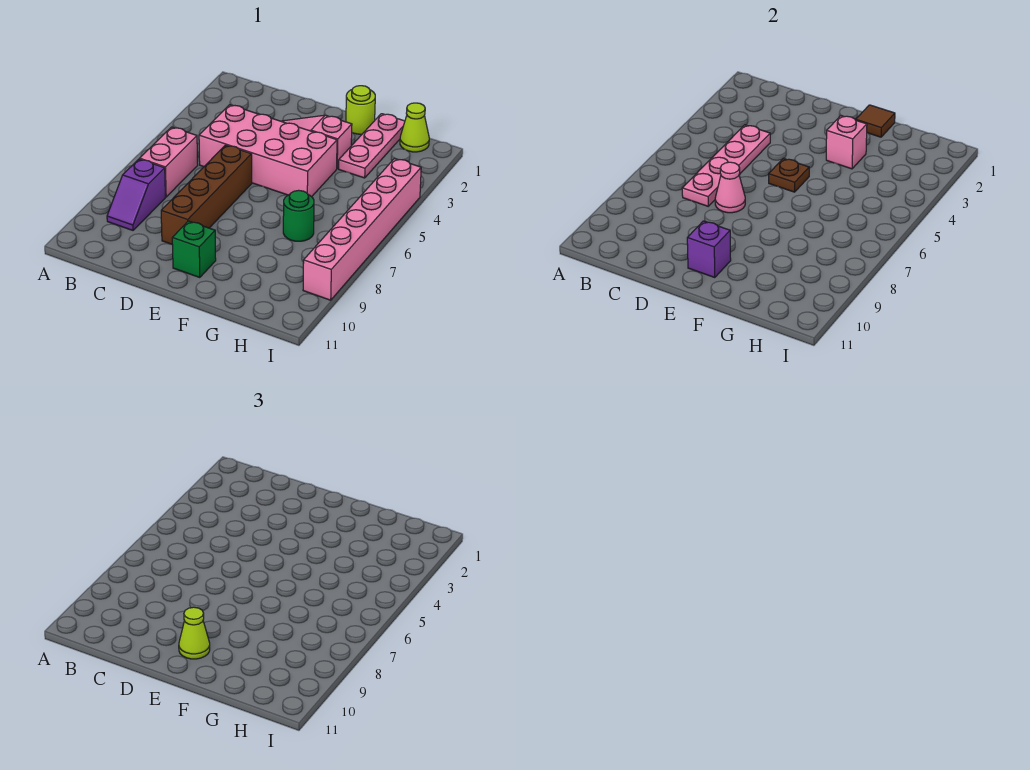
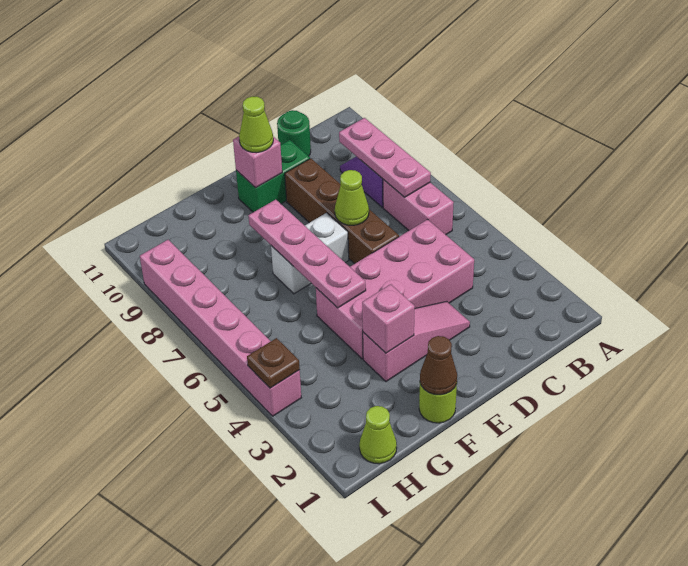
pink plate C4:C7 level 2 -> pink plate F5:F8 level 2
pink cone D7 level 2 -> lime cone D7 level 2
brown plate E5 level 2 -> brown plate I4 level 2
none -> white brick E7:F7 level 1
green brick E10 level 1 -> green brick D10:E10 level 1
purple brick E10 level 2 -> pink brick E10 level 2
brown tile F1 level 2 -> brown cone F1 level 2
pink plate G1:G3 level 1 -> pink plate B7:B9 level 2
green round brick G7 level 1 -> green round brick C11 level 1

